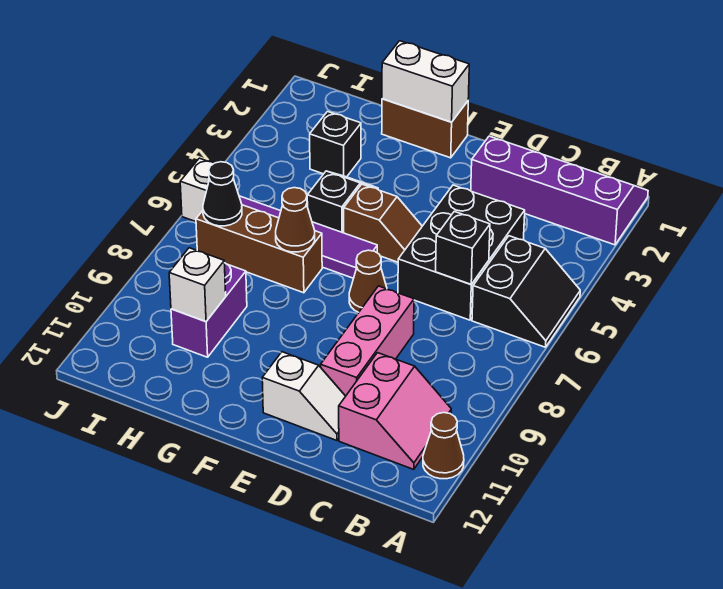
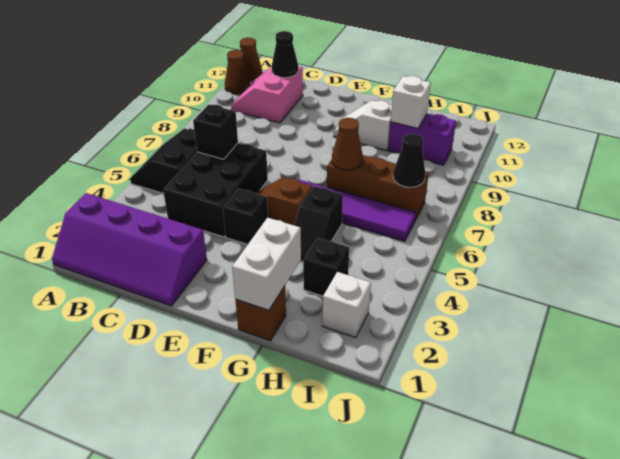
none -> black cone C11 level 2
pink brick D8:D10 level 1 -> none
white slope D11:E11 level 1 top E -> white slope F10:G10 level 1 top G
none -> black brick E4 level 1
brown cone E7 level 1 -> brown cone A12 level 1
brown brick F1:G1 level 1 -> brown brick G1 level 1
white brick F1:G1 level 2 -> white brick G1:G2 level 2
purple brick H9:H10 level 1 -> purple brick H10:I10 level 1
white brick J6 level 1 -> white brick I2 level 1

